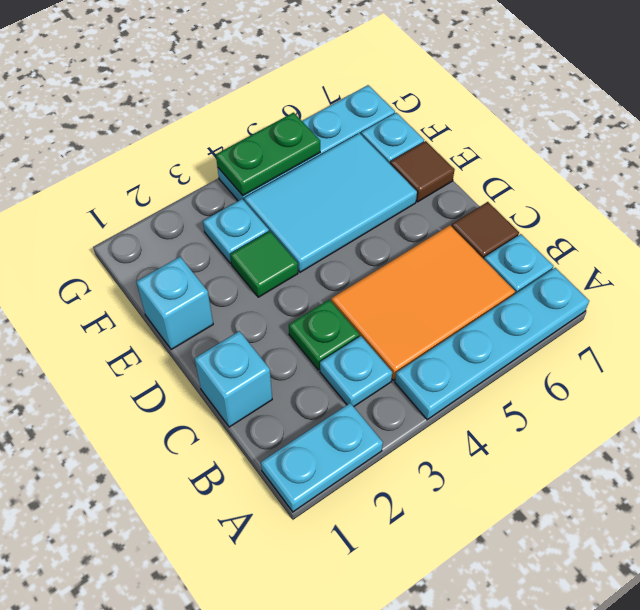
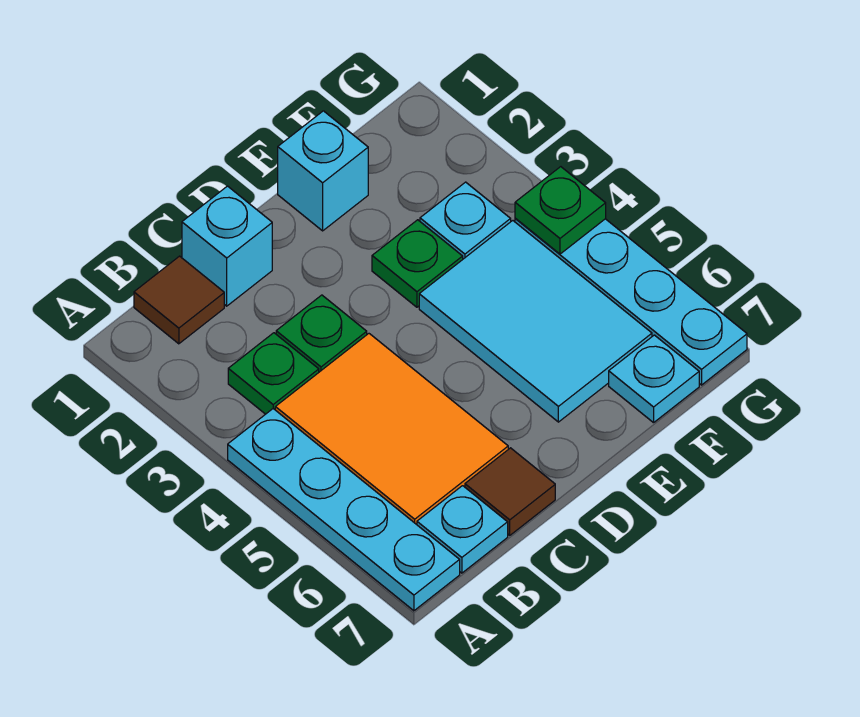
cyan plate A1:A2 level 1 -> none
cyan plate B3 level 1 -> green plate B3 level 1
green tile E3 level 1 -> green plate E3 level 1
brown tile E7 level 1 -> brown tile B1 level 1
green plate G4:G5 level 2 -> green plate G4 level 2

